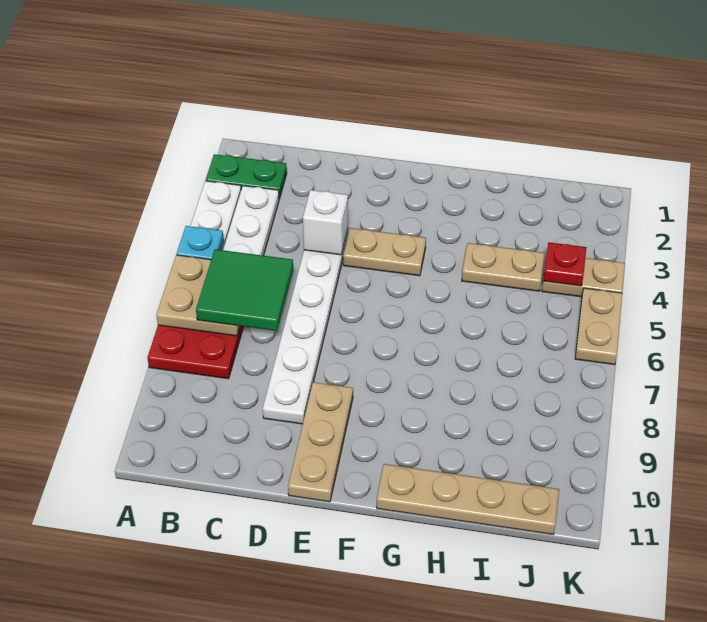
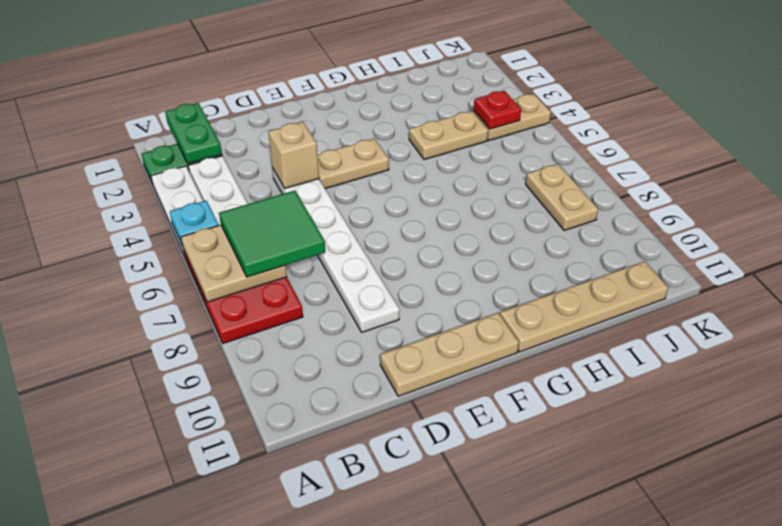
none -> green plate B1:B2 level 2
white brick D4 level 2 -> tan brick D4 level 2
tan plate E9:E11 level 1 -> tan plate D11:F11 level 1
tan plate K5:K6 level 1 -> tan plate J7:J8 level 1

